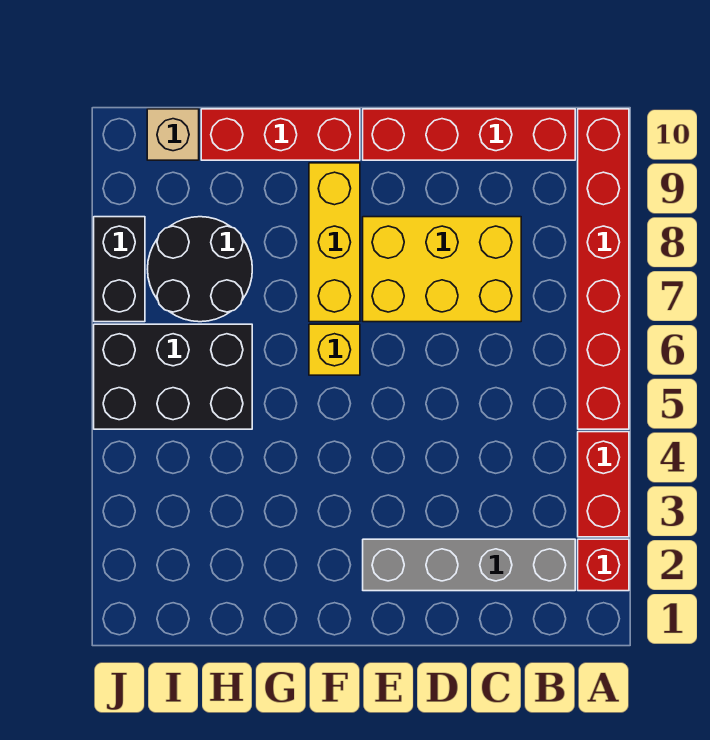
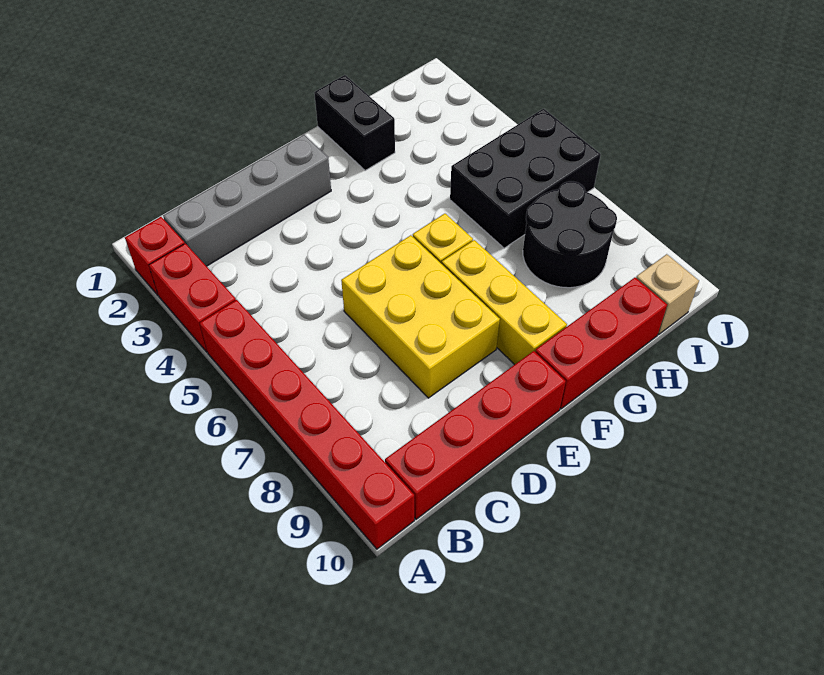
yellow brick C7:E8 level 1 -> yellow brick D6:E8 level 1
black brick J7:J8 level 1 -> black brick G1:G2 level 1

